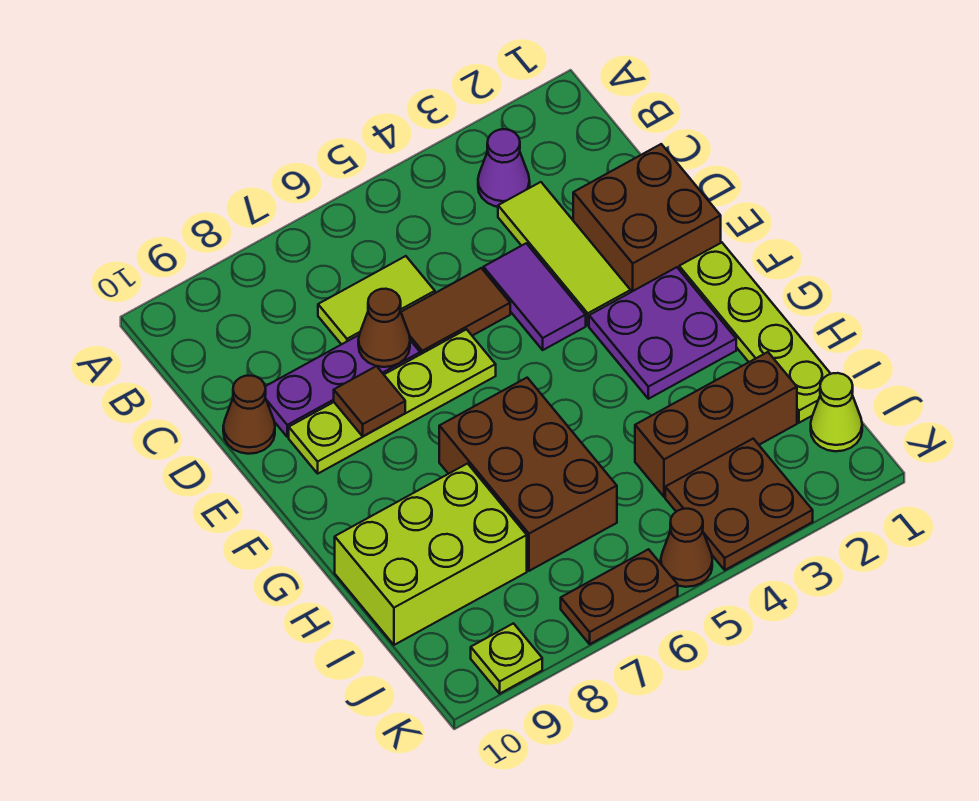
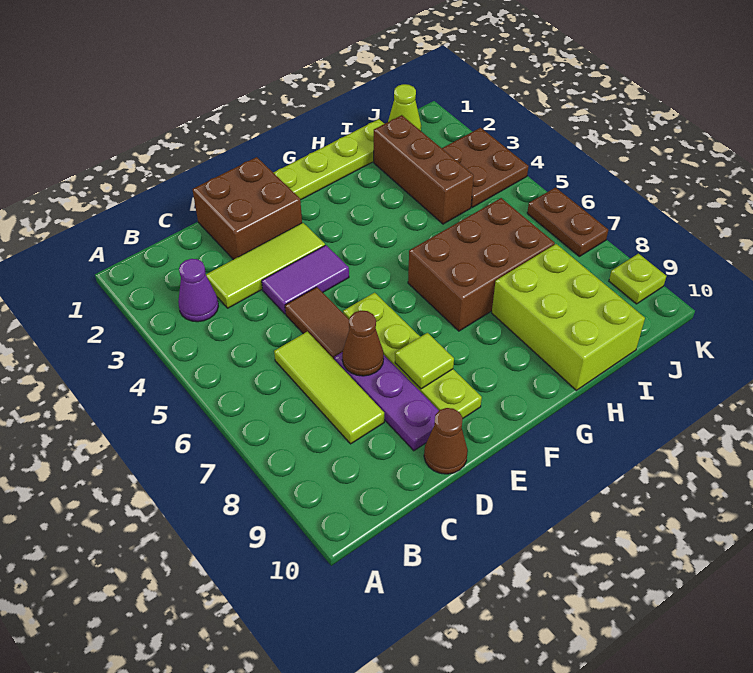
lime tile C6:C7 level 1 -> lime tile C6:C8 level 1
brown tile E8 level 2 -> lime tile E8 level 2
purple plate F2:G3 level 1 -> none
brown cone K5 level 1 -> none

